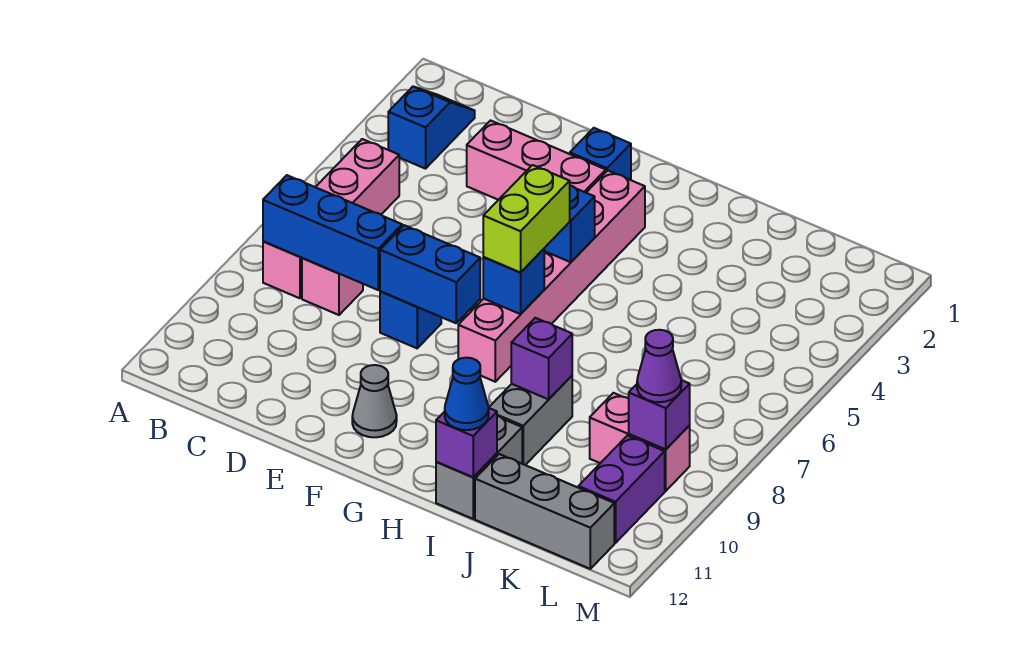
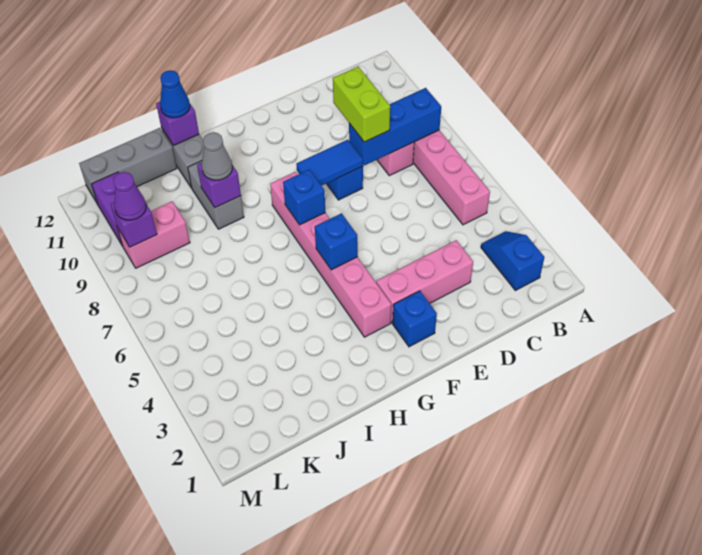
blue slope B2:B3 level 1 top 3 -> blue slope B2:B3 level 1 top 2
blue brick E8:F8 level 2 -> blue tile E8:F8 level 2
grey cone F11 level 1 -> grey cone I9 level 3
lime brick G6:G7 level 3 -> lime brick D8:D9 level 3

